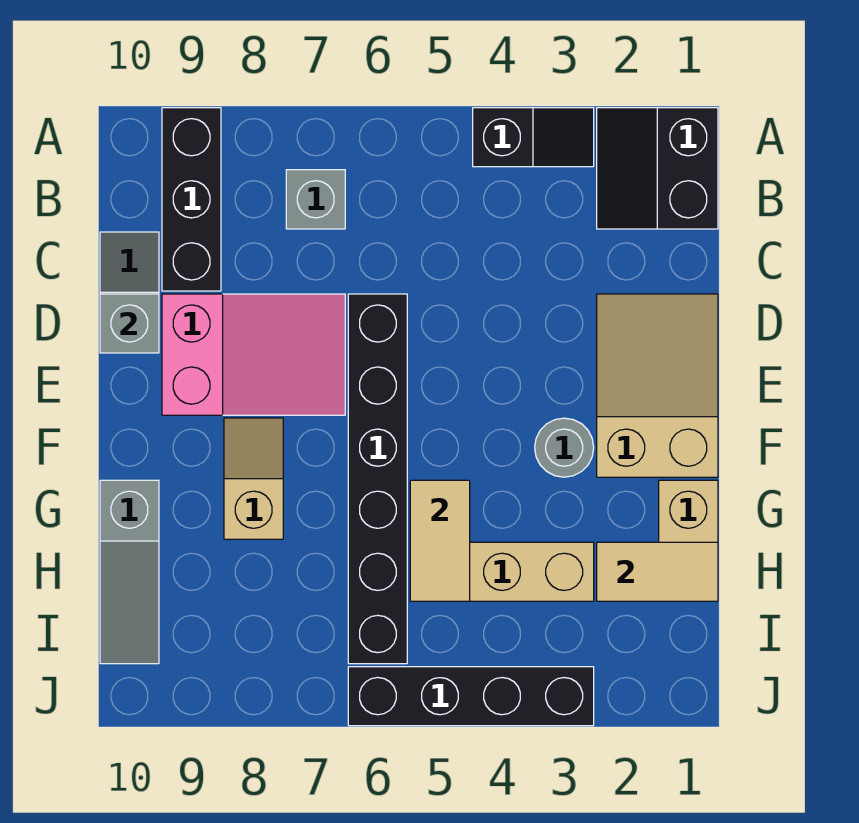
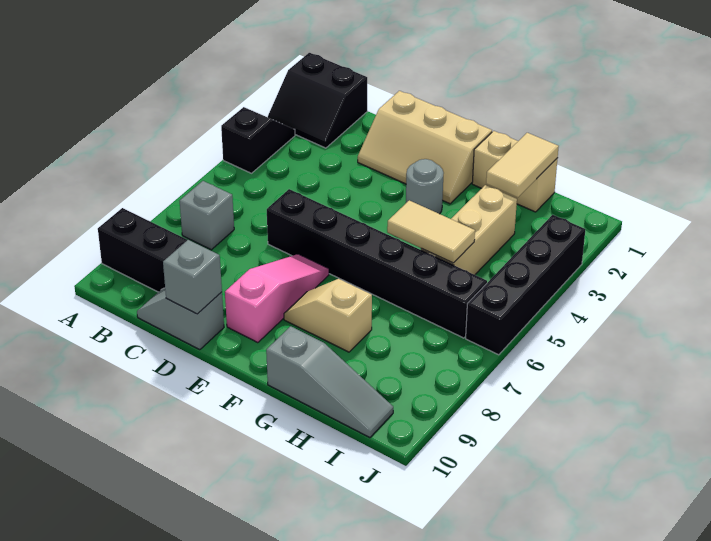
tan slope D1:F2 level 1 top F -> tan slope D1:F2 level 1 top 1
pink slope D7:E9 level 1 top 9 -> pink slope E7:E9 level 1 top 9

